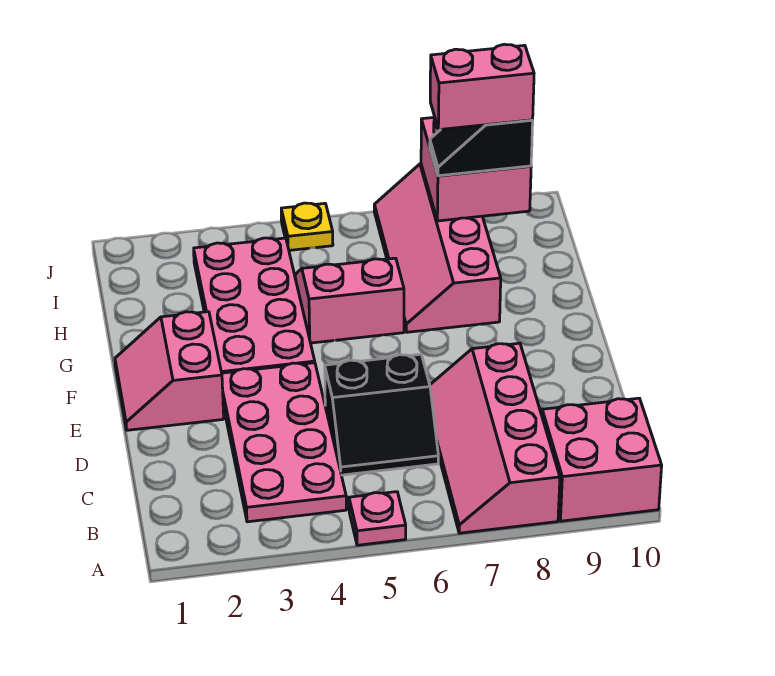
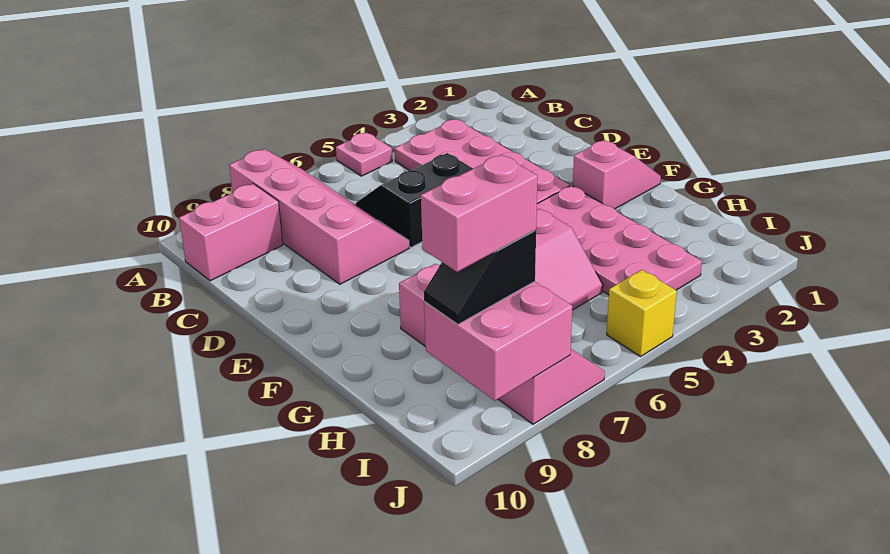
pink brick A9:B10 level 1 -> pink brick B9:B10 level 1
pink slope E1:F2 level 1 top 2 -> pink slope F1:F2 level 1 top 2
black slope I8:I9 level 3 top 9 -> black slope I8:I9 level 3 top 8
yellow plate J5 level 1 -> yellow brick J5 level 1

